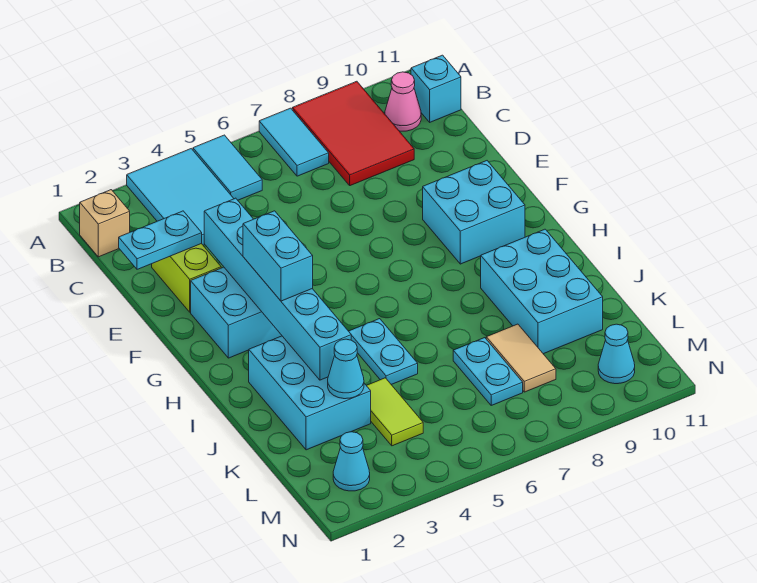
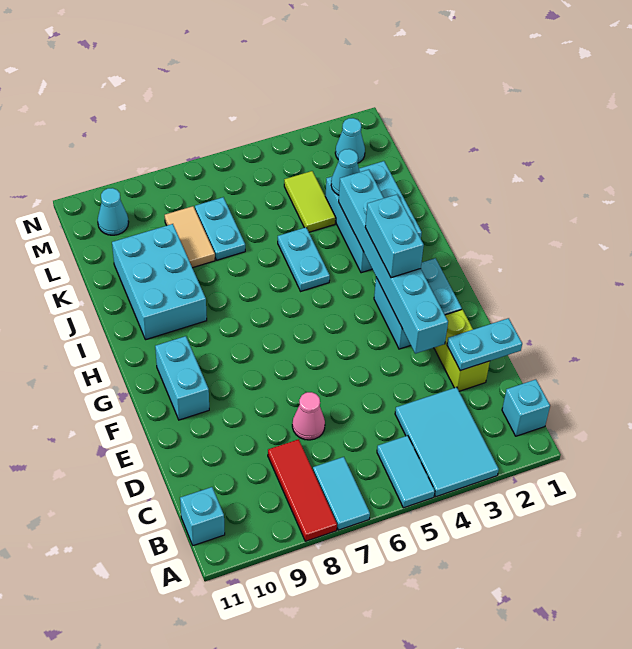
red tile A8:C9 level 1 -> red tile A8:C8 level 1
tan brick B1 level 1 -> cyan brick B1 level 1
pink cone B10 level 1 -> pink cone D7 level 1
cyan brick F9:G10 level 1 -> cyan brick F10:G10 level 1

